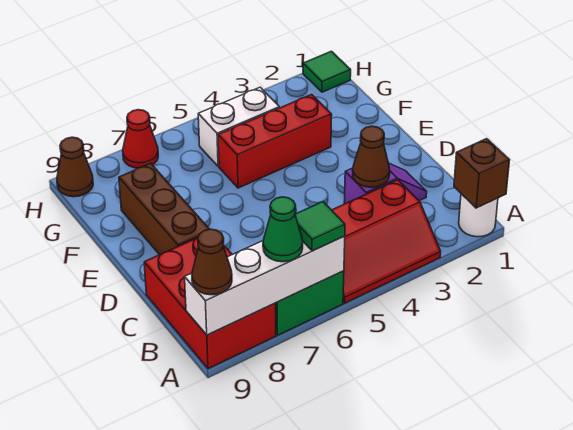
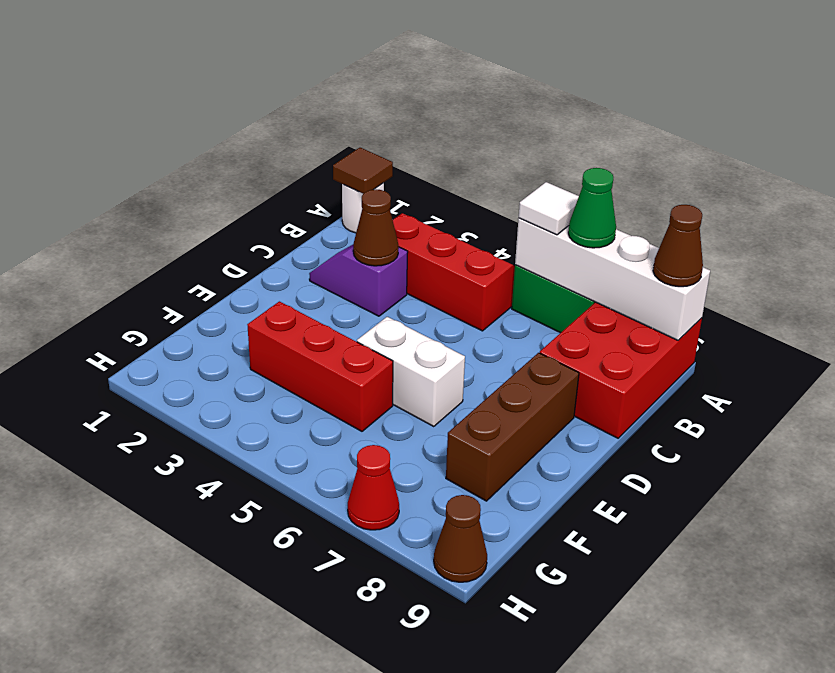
brown brick A1 level 2 -> brown tile A1 level 2
green tile A6 level 3 -> white tile A6 level 3
white brick G4:G5 level 1 -> white brick E5:E6 level 1
green tile H1 level 1 -> none

